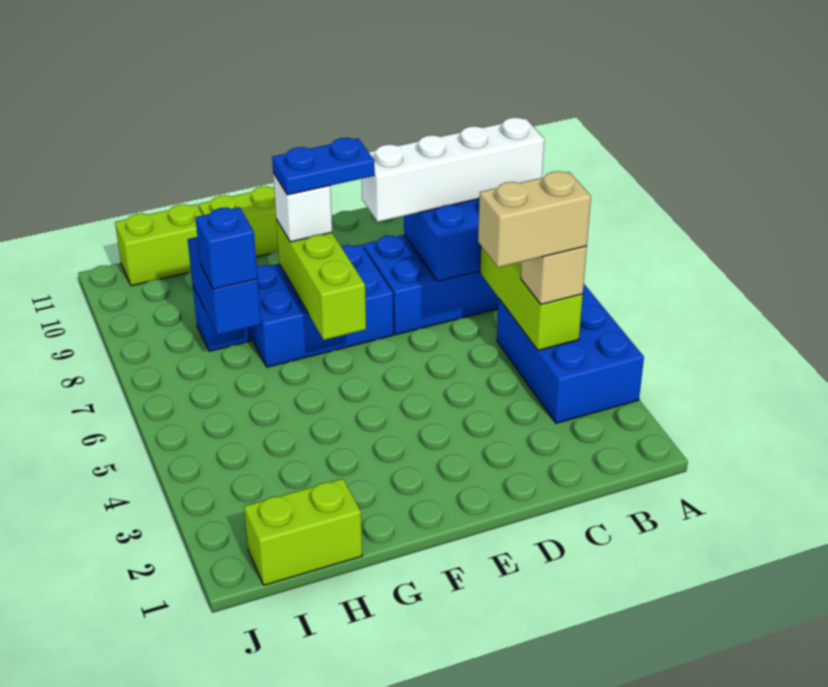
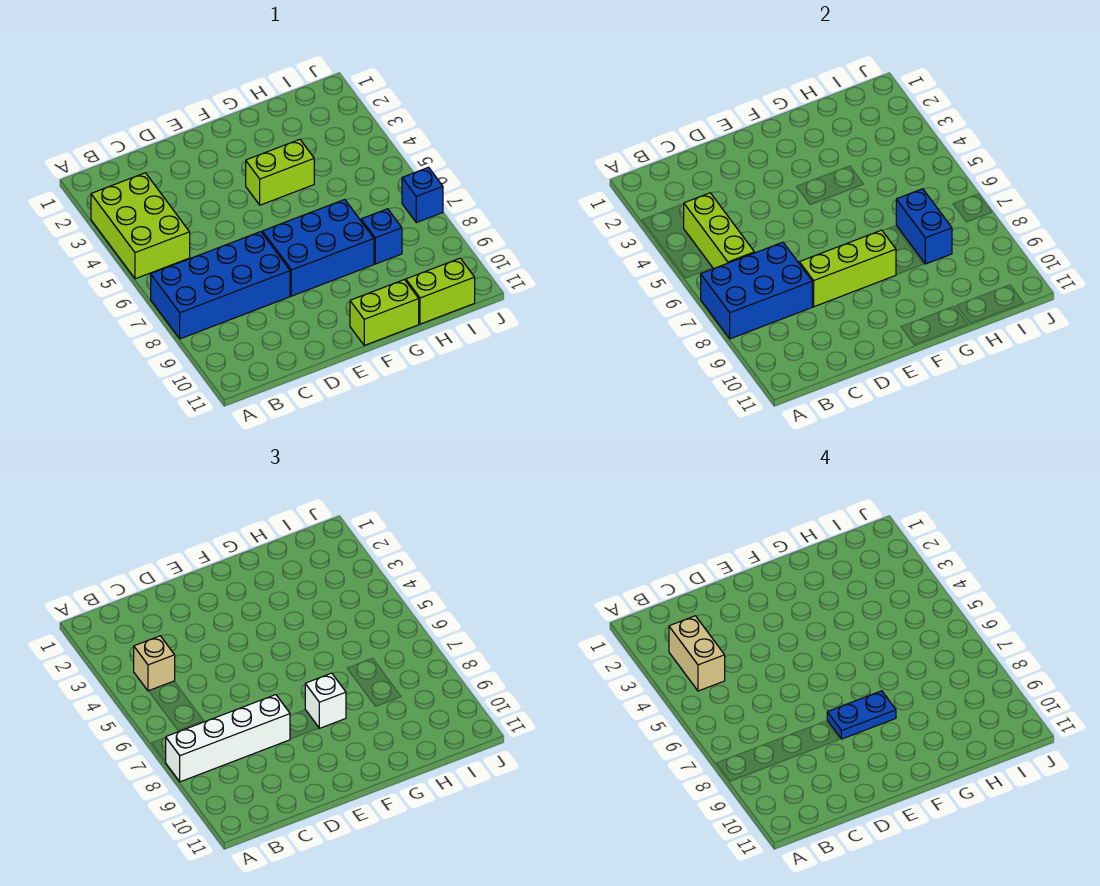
blue brick A3:B5 level 1 -> lime brick A3:B5 level 1
tan brick B4:C4 level 4 -> tan brick B3:B4 level 4
lime brick F6:F8 level 2 -> lime brick D8:F8 level 2
lime brick H1:I1 level 1 -> lime brick F4:G4 level 1
blue brick H7 level 3 -> blue brick J7 level 1

